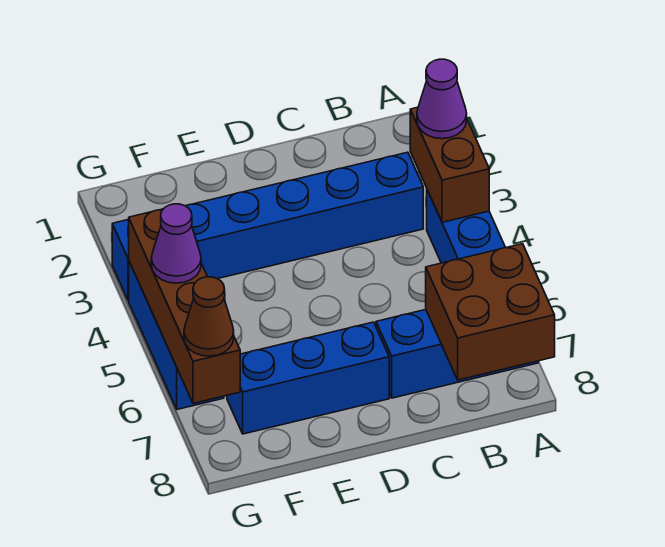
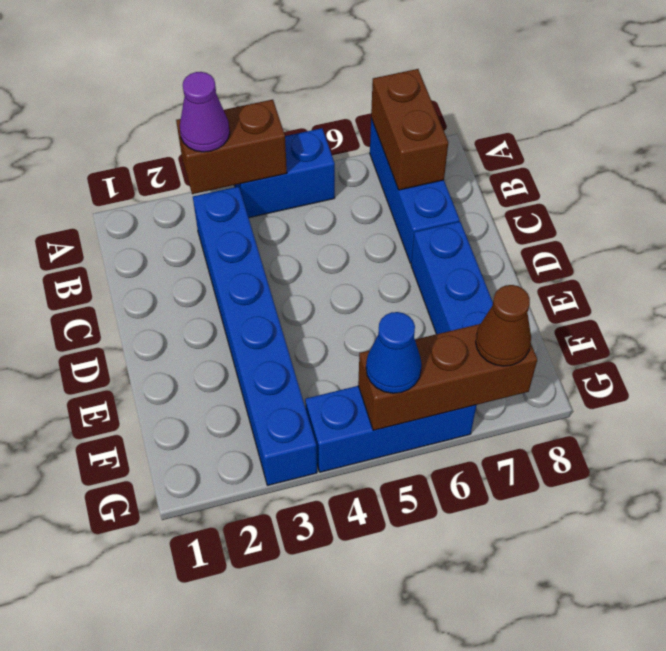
brown brick A7:B8 level 2 -> brown brick A7:B7 level 2
brown brick G4:G7 level 2 -> brown brick G5:G7 level 2
purple cone G5 level 3 -> blue cone G5 level 3

